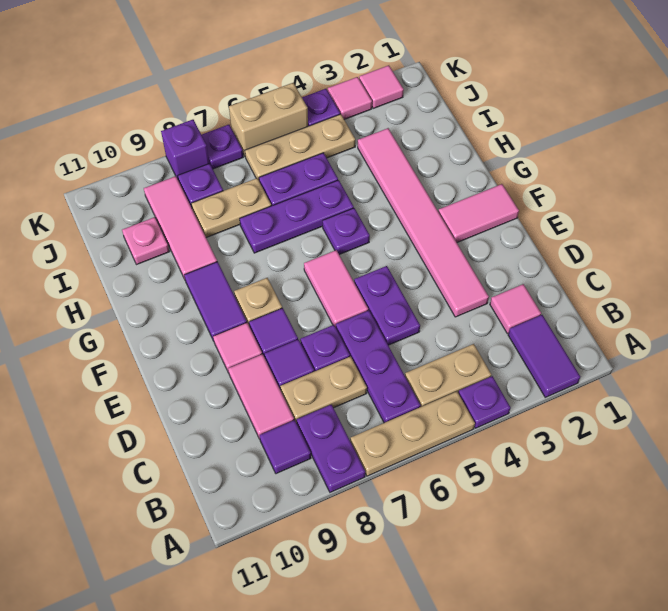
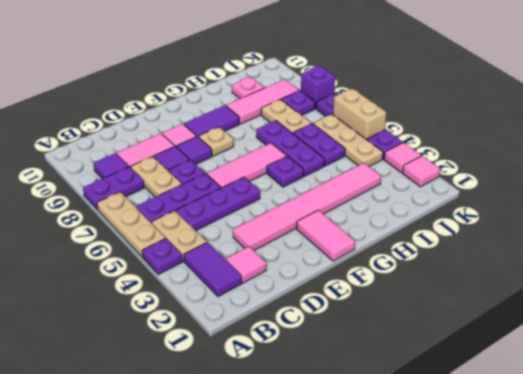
purple tile A2:B2 level 1 -> purple tile B2:B3 level 1
purple plate D5:E5 level 1 -> purple plate C5:E5 level 1
pink tile E6:F6 level 1 -> pink tile E6:G6 level 1

